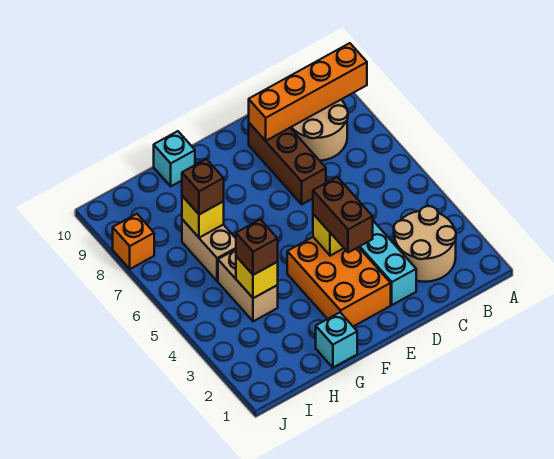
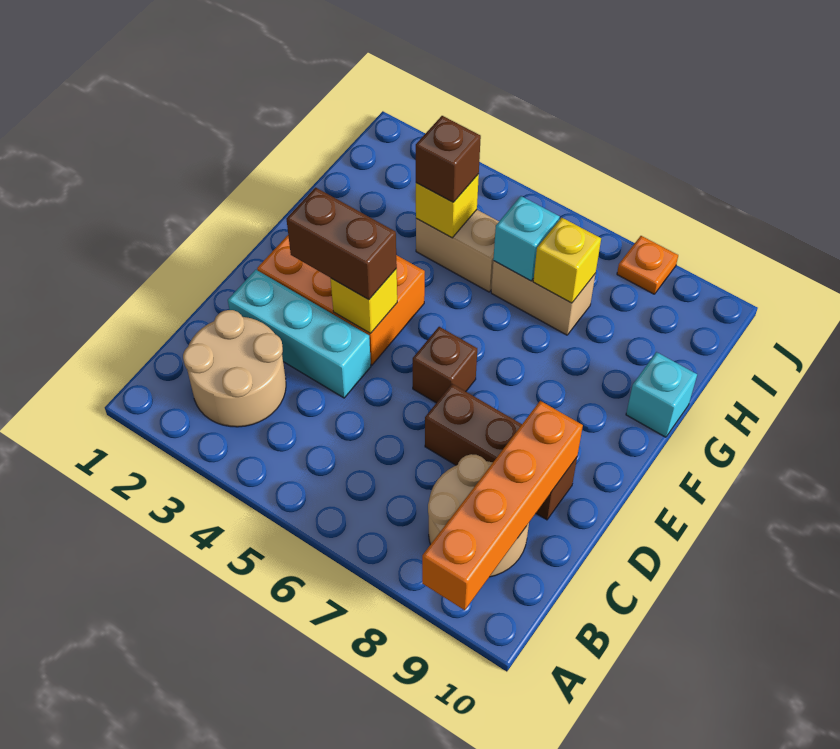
cyan brick G1 level 1 -> cyan brick H6 level 2
brown brick H7 level 3 -> brown brick E6 level 1
orange brick J8 level 1 -> orange plate J8 level 1

